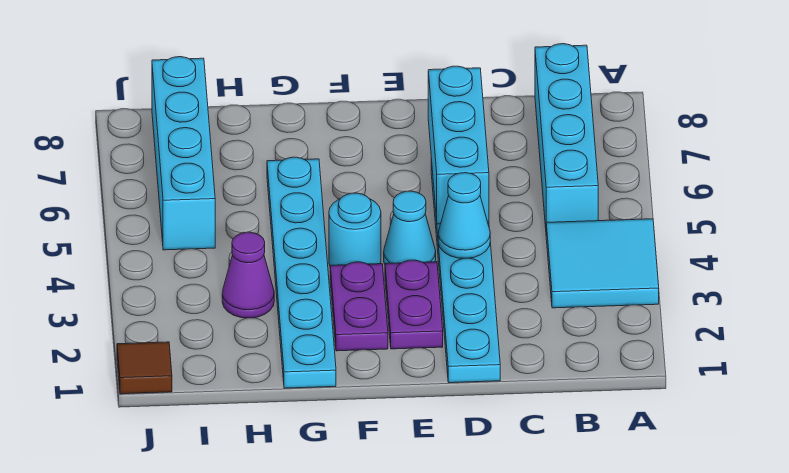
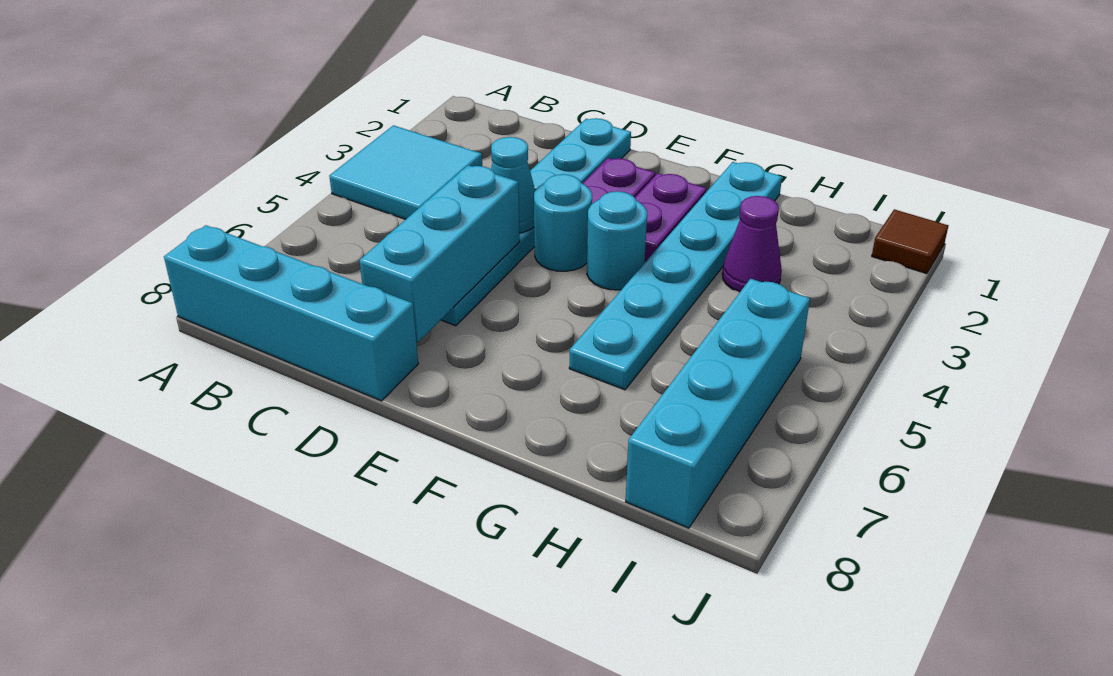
cyan brick B5:B8 level 1 -> cyan brick A8:D8 level 1
cyan cone E4 level 1 -> cyan round brick E4 level 1

